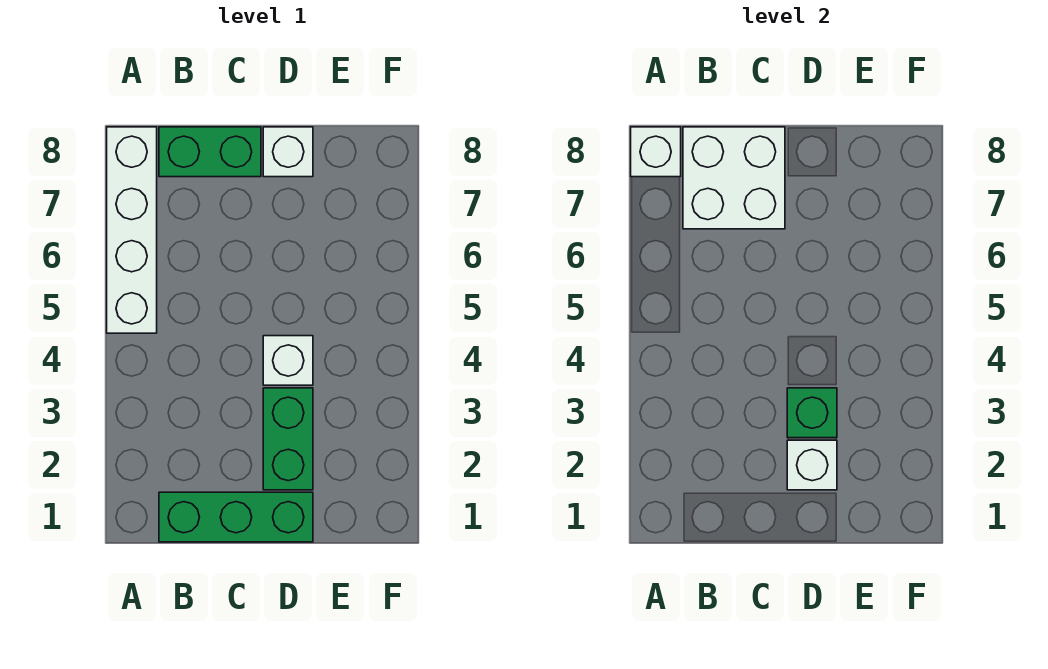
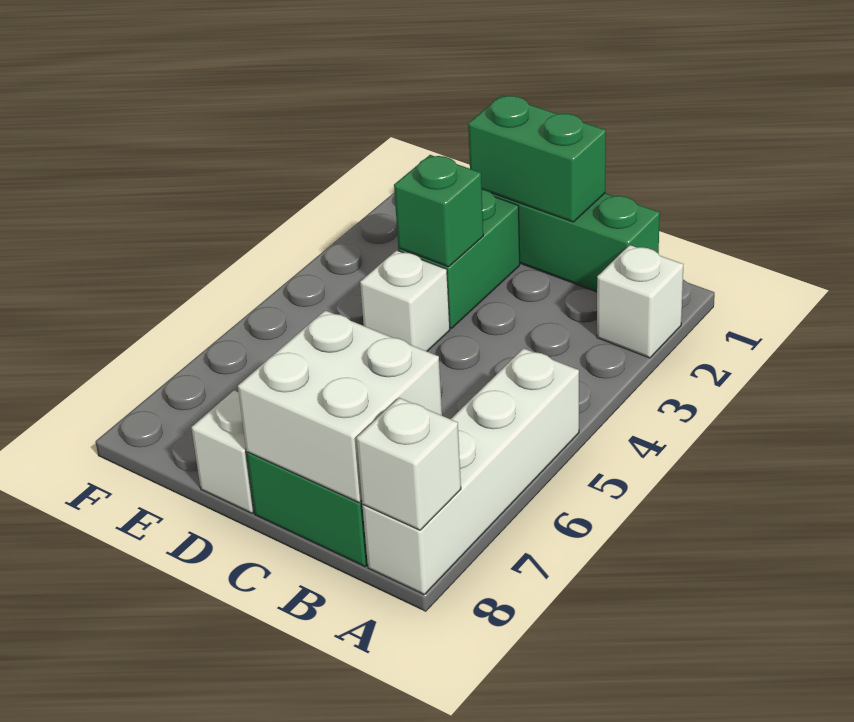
none -> green brick C1:D1 level 2
white brick D2 level 2 -> white brick A2 level 1

